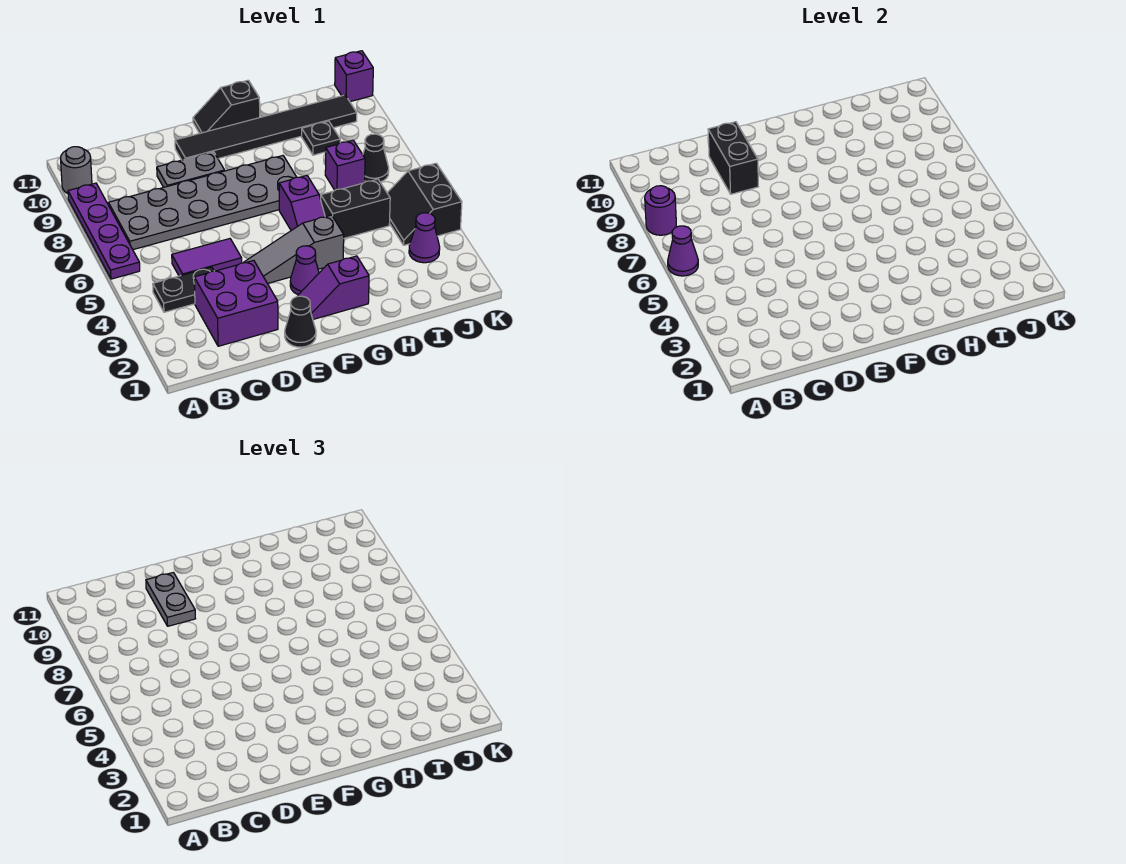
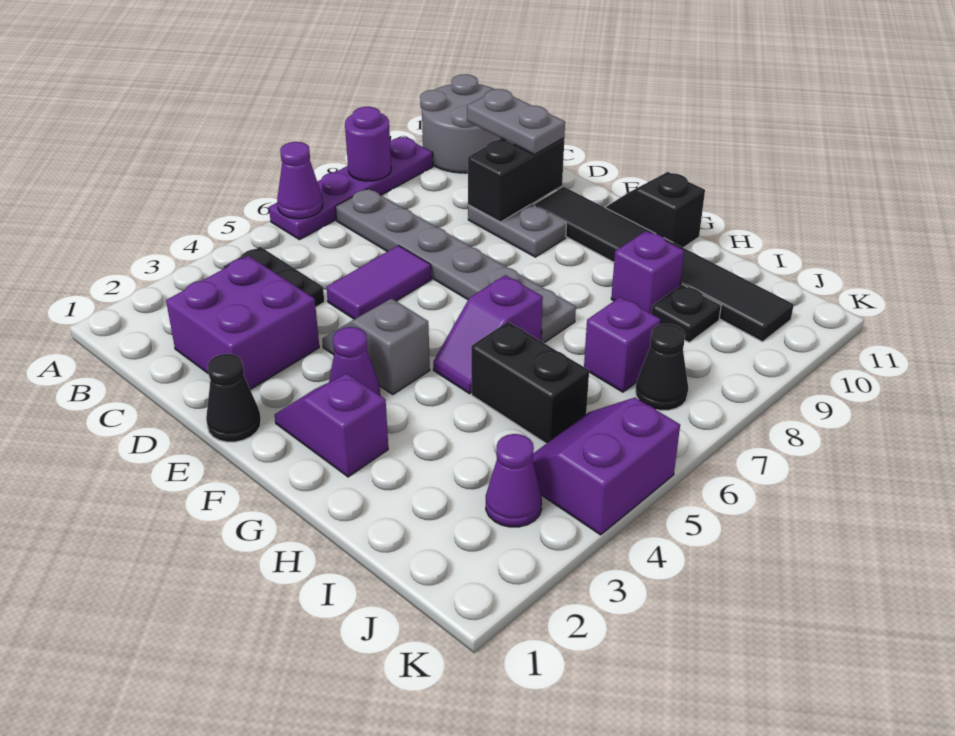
grey round brick A10 level 1 -> grey round brick A10:B11 level 1
grey plate B7:G8 level 1 -> grey plate B7:G7 level 1
purple tile C5:D5 level 1 -> purple tile D5:D6 level 1
grey plate D9:D10 level 3 -> grey plate C10:D10 level 3
grey slope E4:G4 level 1 top G -> grey slope E4:F4 level 1 top F
black slope J4:K5 level 1 top K -> purple slope J4:K5 level 1 top K
purple brick K11 level 1 -> purple brick H9 level 1

